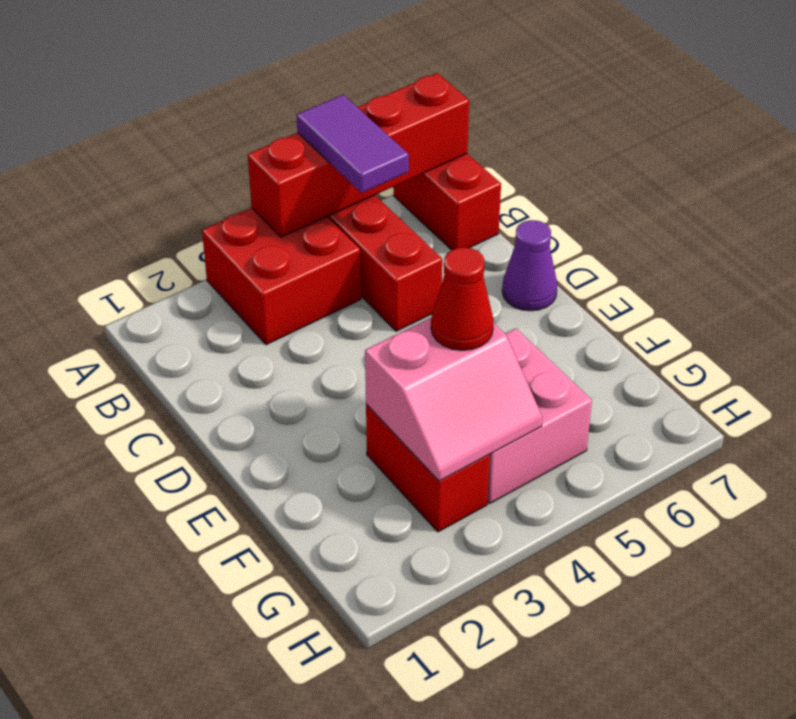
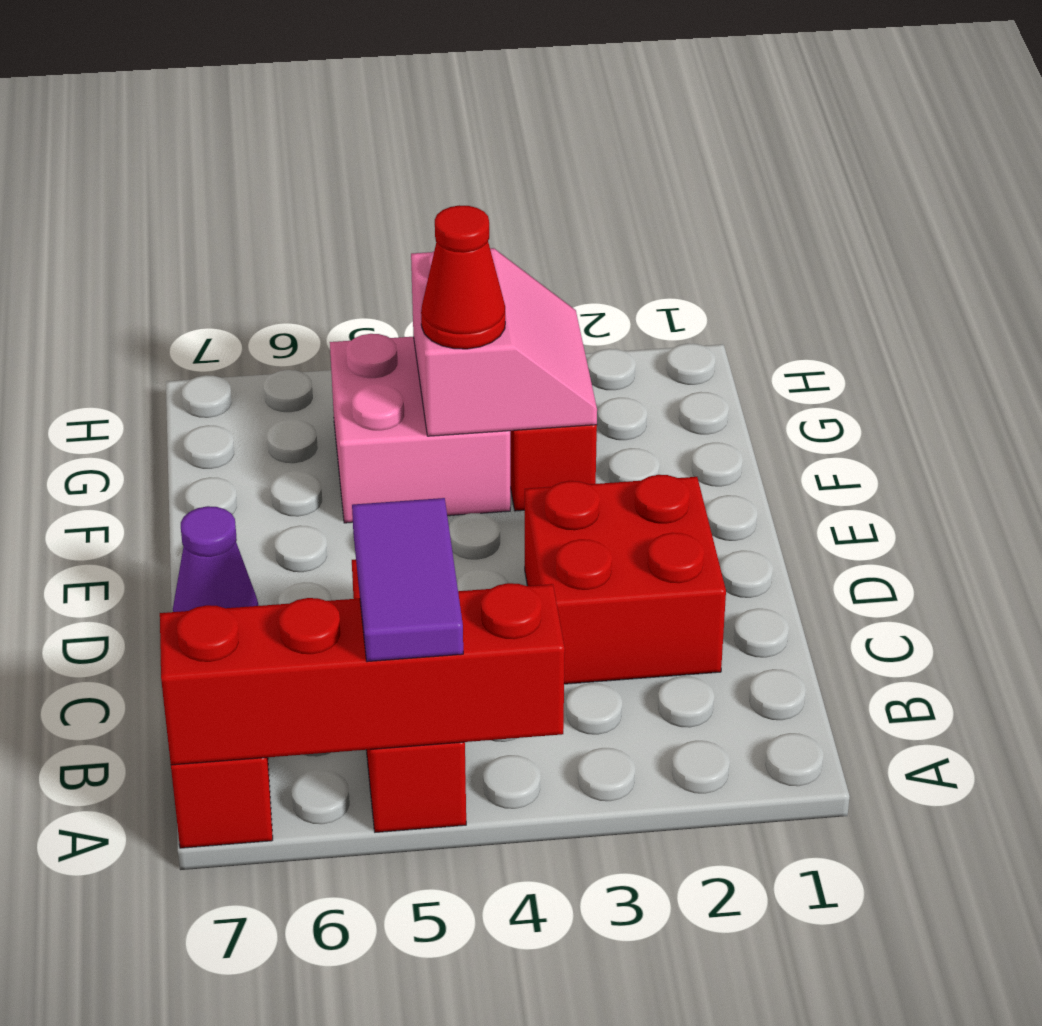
red brick A3:B4 level 1 -> red brick C2:D3 level 1
pink slope F3:G4 level 2 top F -> pink slope F3:G4 level 2 top 4

